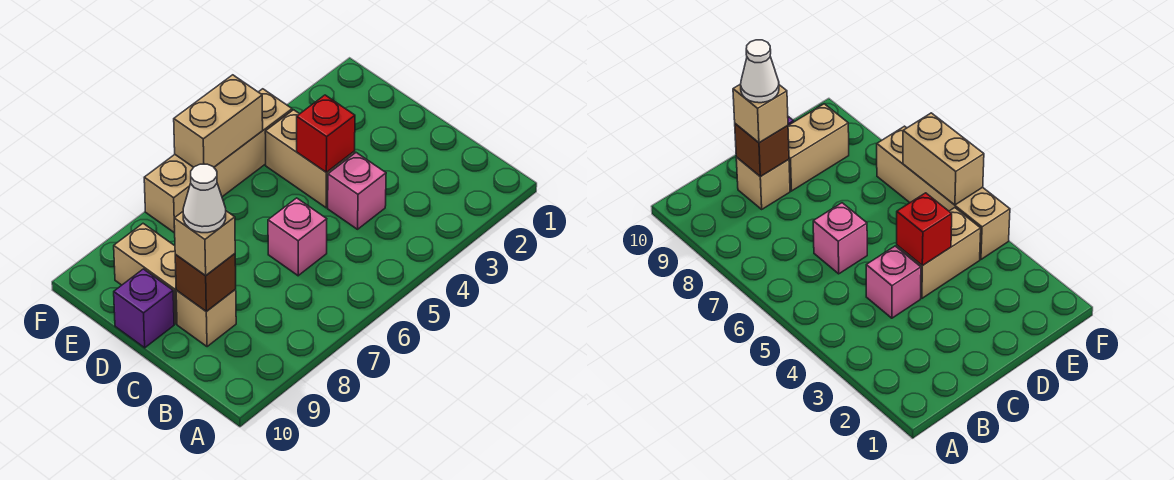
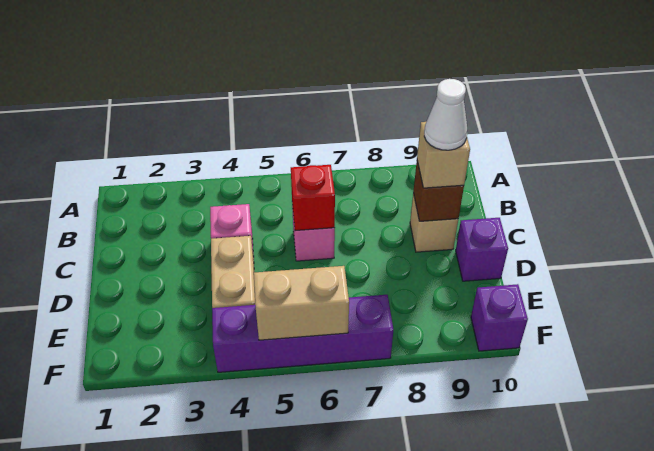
red brick D4 level 2 -> red brick C6 level 2
tan brick D9:E9 level 1 -> none
tan brick F4:F7 level 1 -> purple brick F4:F7 level 1
none -> purple brick F10 level 1

